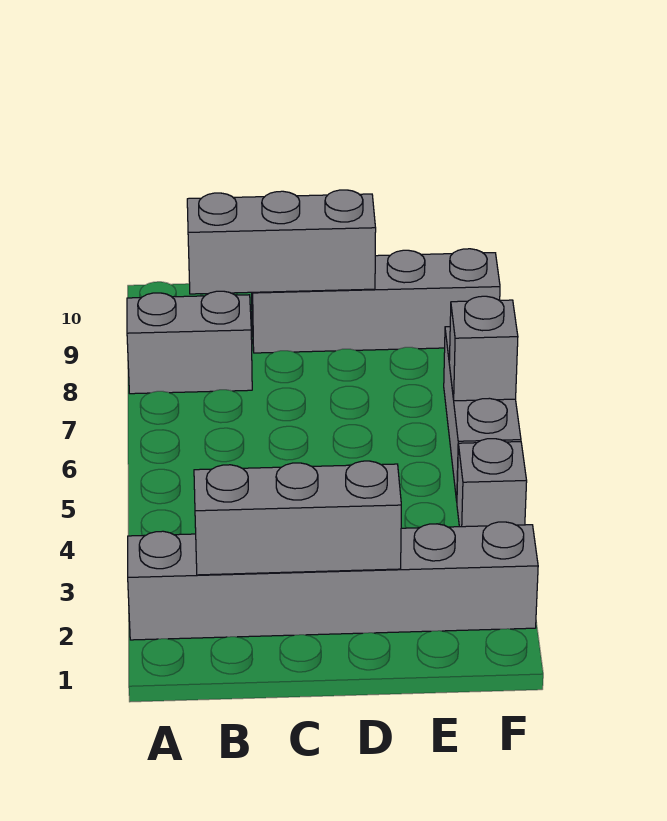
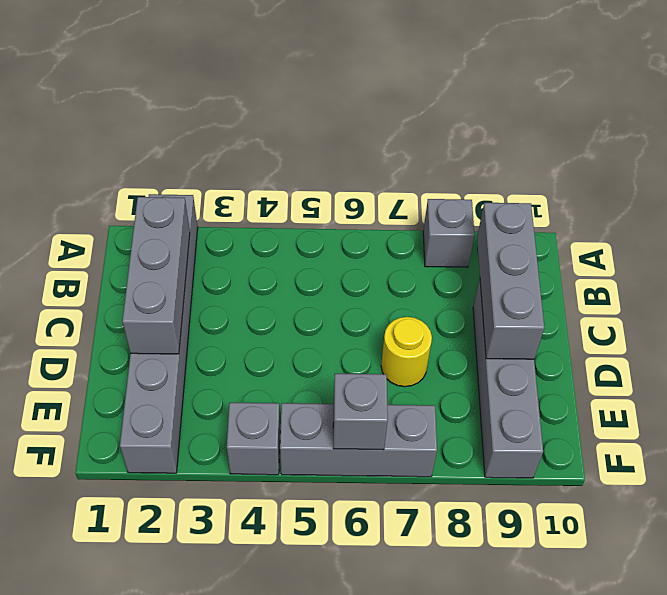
grey brick A8:B8 level 1 -> grey brick A8 level 1
none -> yellow round brick D7 level 1

